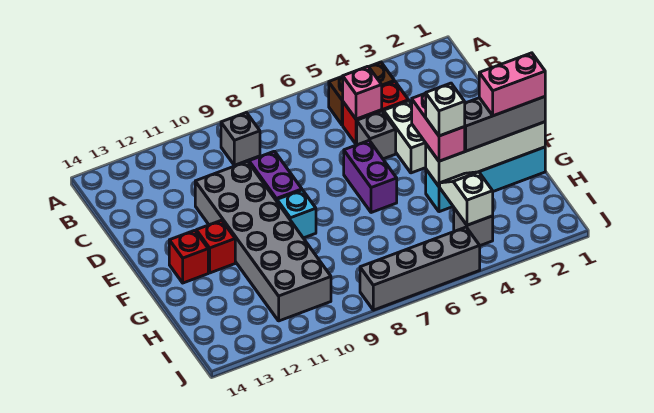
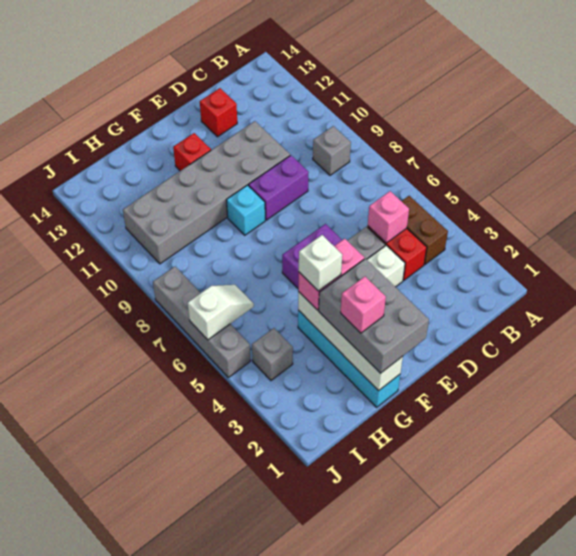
red brick F13 level 1 -> red brick D13 level 1
grey brick G1:G3 level 3 -> grey brick F1:G3 level 3
pink brick G1:G2 level 4 -> pink brick G2 level 4
white slope H4:I4 level 2 top I -> white slope I6:J6 level 2 top J

